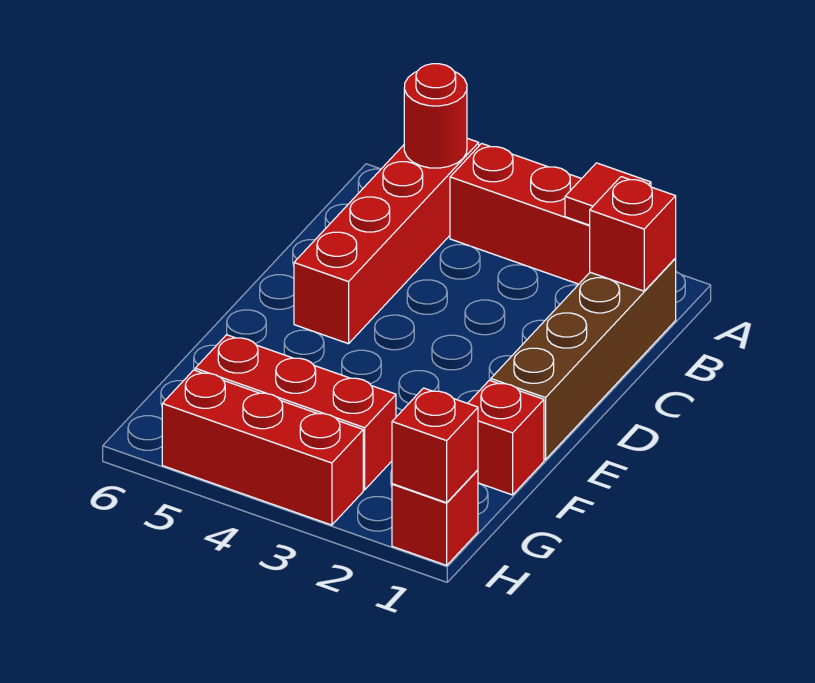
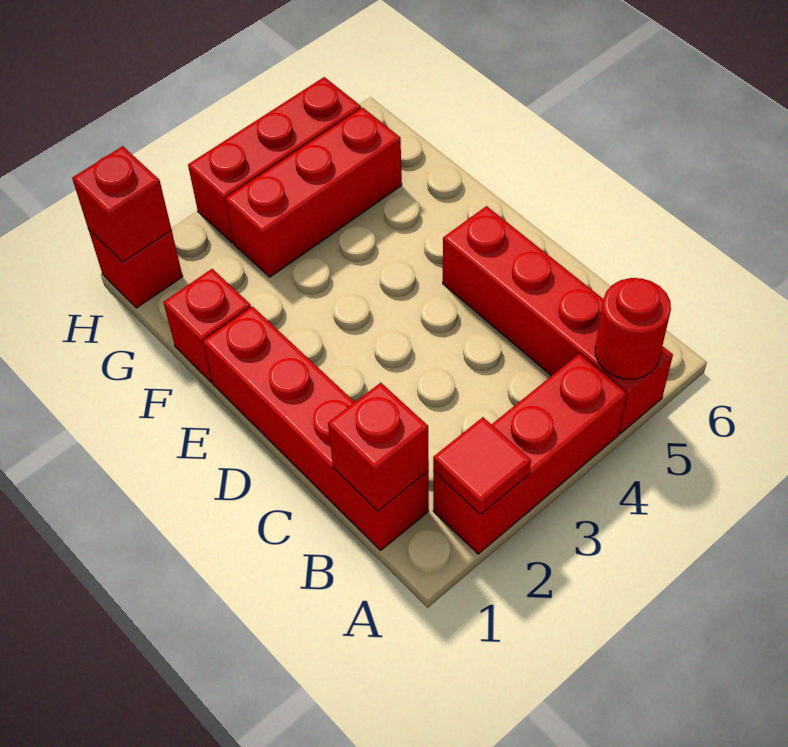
brown brick B1:E1 level 1 -> red brick B1:E1 level 1

